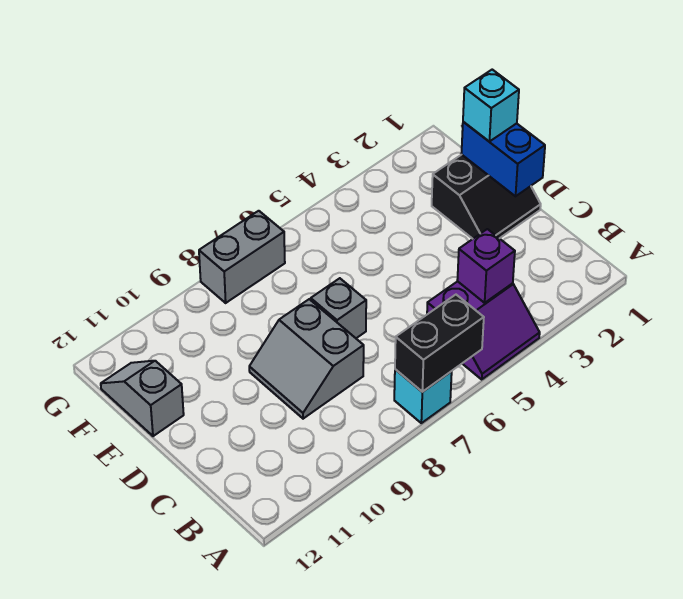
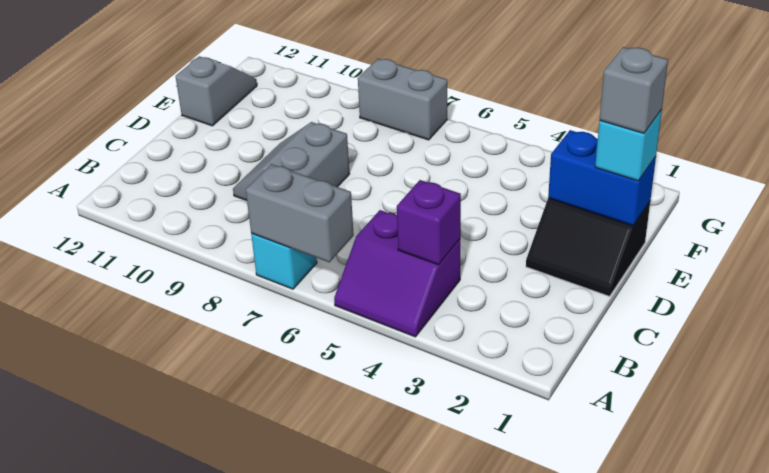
black brick A6:A7 level 2 -> grey brick A6:A7 level 2
blue brick D1:E1 level 2 -> blue brick E1:E2 level 2
grey brick D7 level 1 -> grey brick E1 level 4

